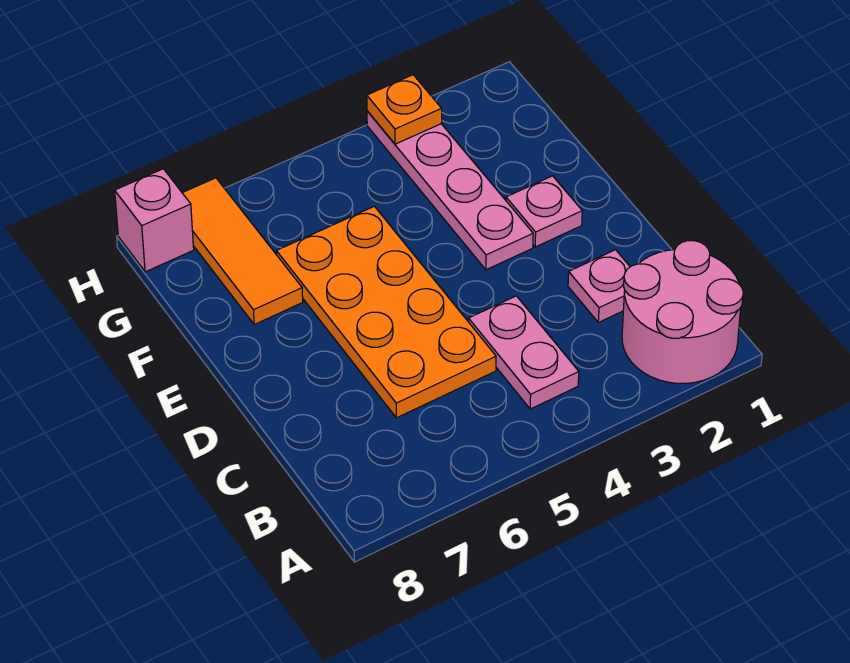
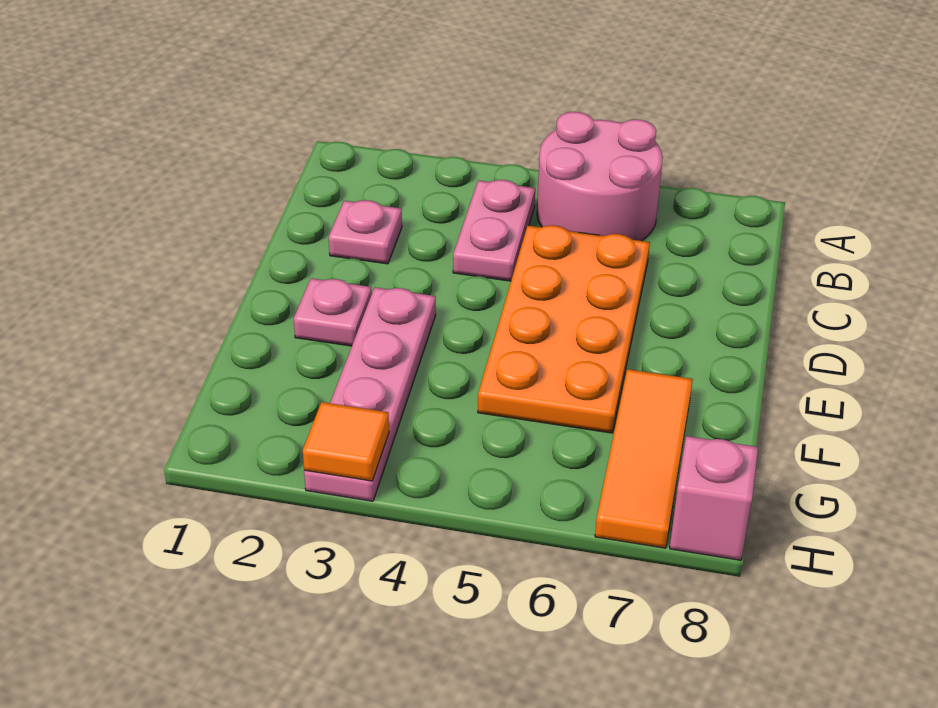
pink round brick A1:B2 level 1 -> pink round brick A5:B6 level 1
orange plate H3 level 2 -> orange tile H3 level 2

